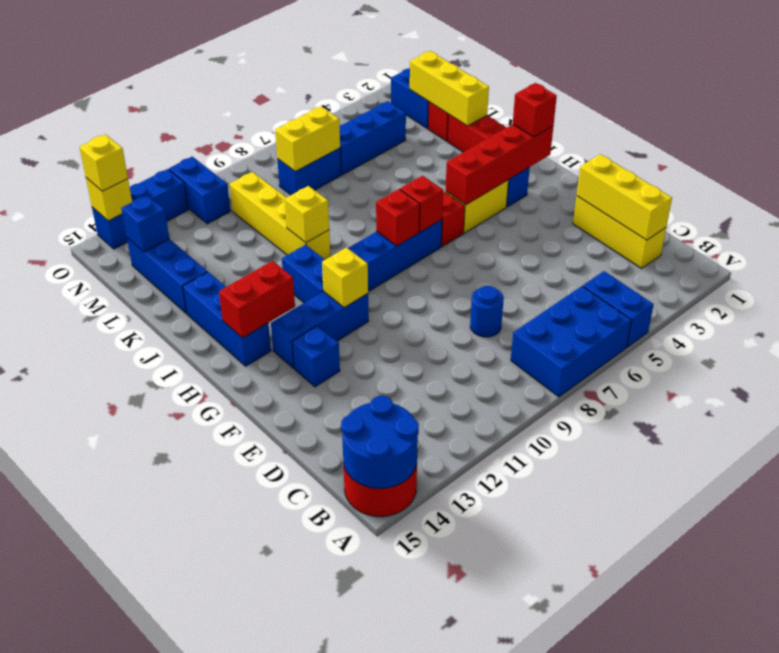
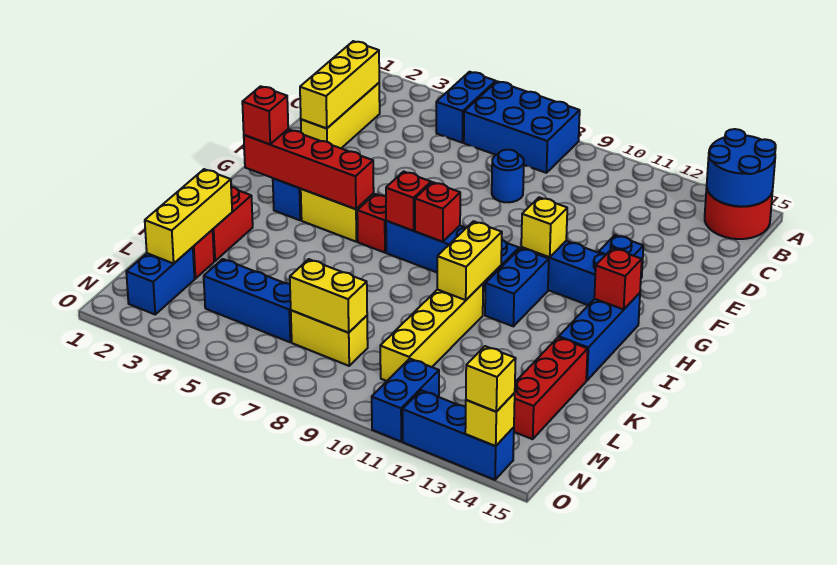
red brick H13:H14 level 2 -> red brick H14 level 2
yellow brick J10 level 2 -> yellow brick I10:J10 level 2
blue brick K14:M14 level 1 -> red brick K14:M14 level 1
blue brick M7:M8 level 1 -> yellow brick M7:M8 level 1
blue brick M14 level 2 -> none

